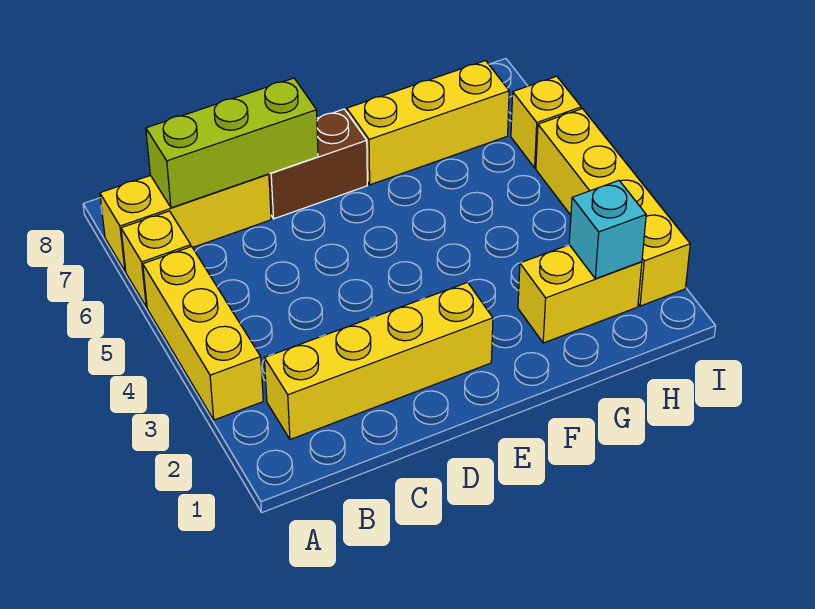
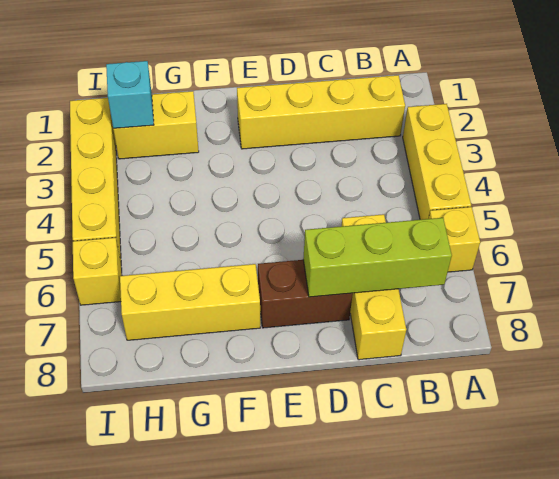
yellow brick A7:C7 level 1 -> yellow brick C6:C8 level 1

